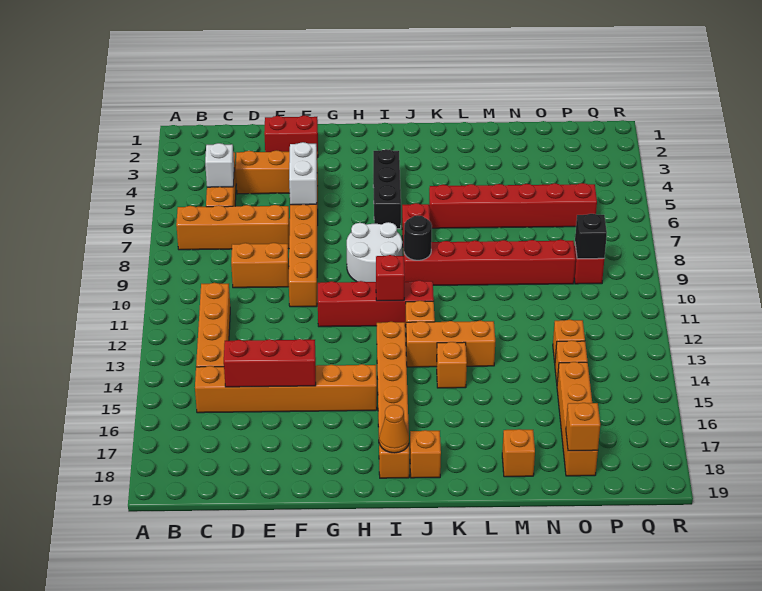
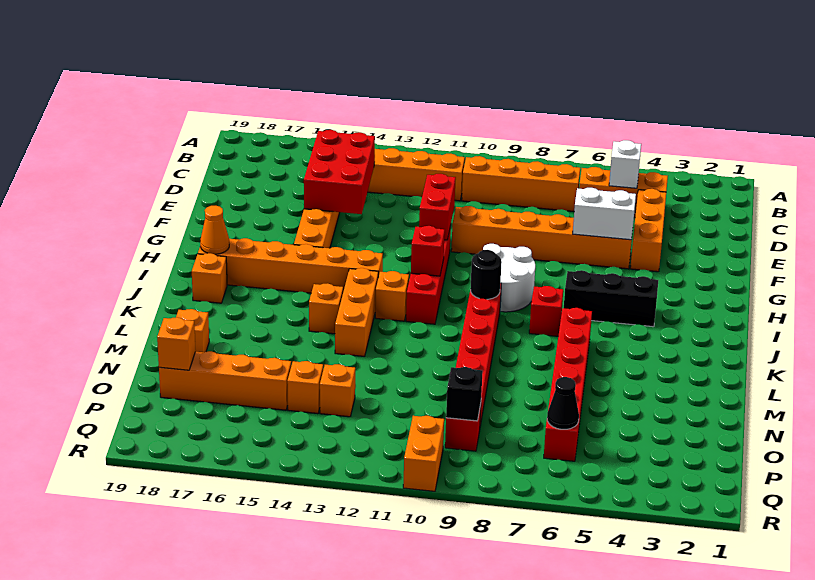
orange brick B7:E7 level 1 -> orange brick C7:C10 level 1
orange brick D9:E9 level 1 -> orange brick Q10:R10 level 1
red brick D15:F15 level 2 -> red brick D14:F15 level 2
red brick E2:F2 level 1 -> red brick F11:G11 level 2
none -> black cone P6 level 2

